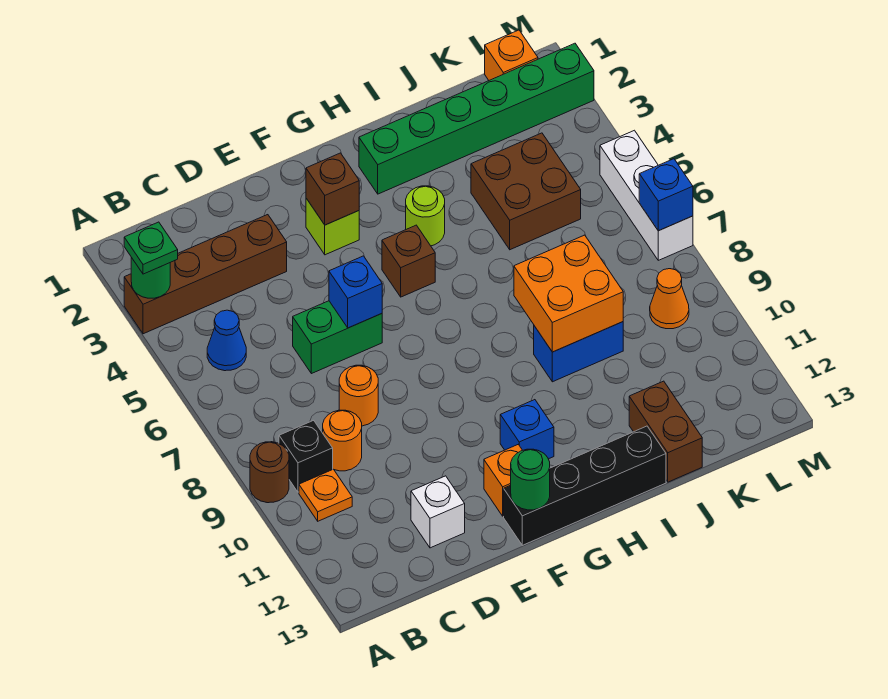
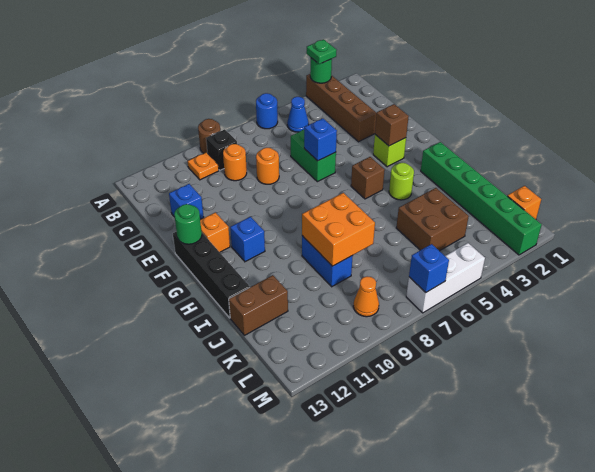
none -> blue round brick A6 level 1
white brick D12 level 1 -> blue brick D12 level 1

